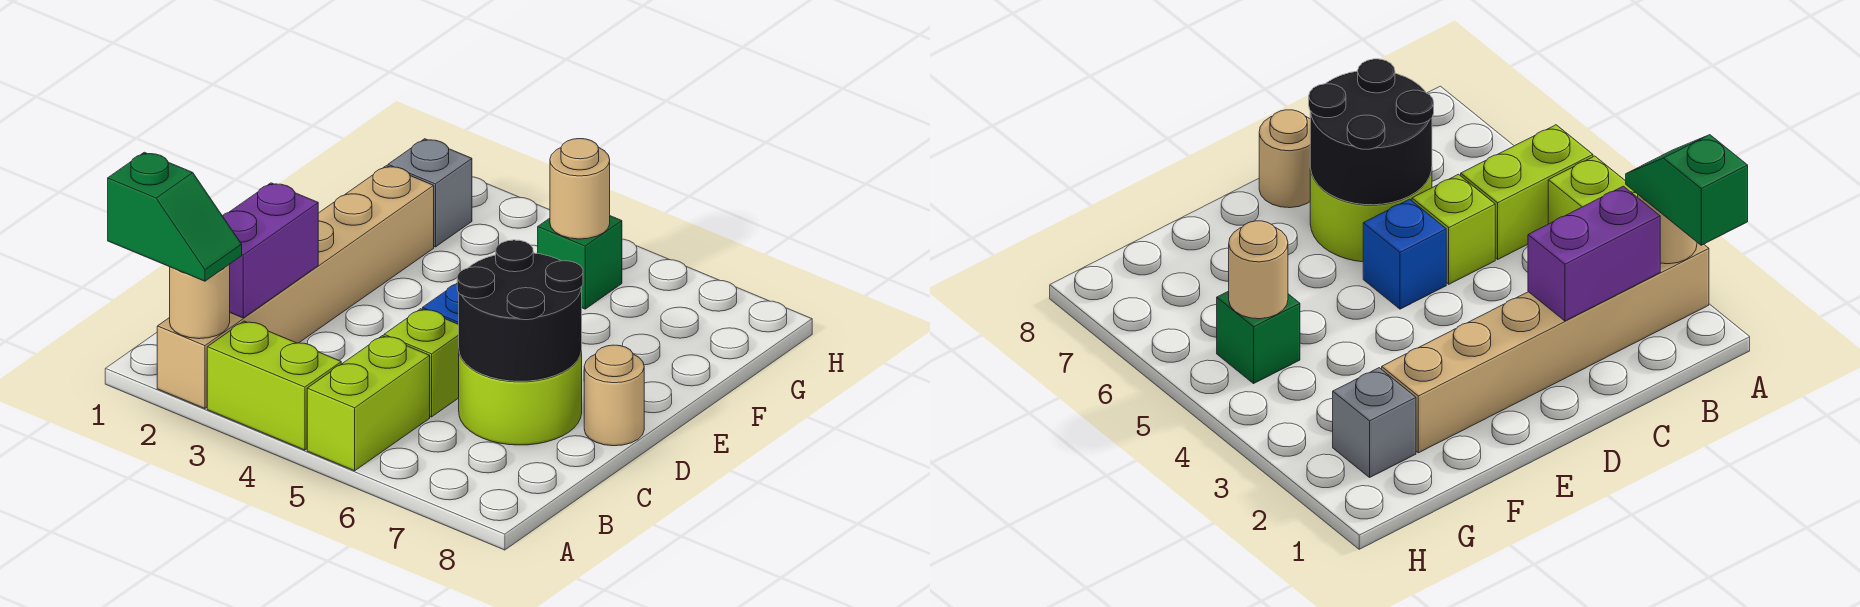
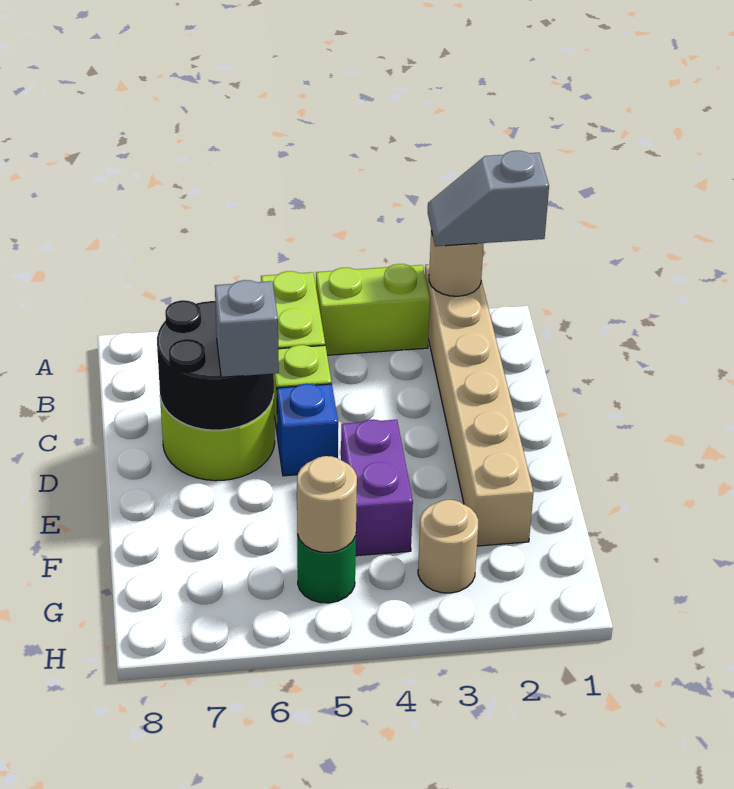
green slope A1:A2 level 3 top 1 -> grey slope A1:A2 level 3 top 1
purple brick B2:C2 level 2 -> purple brick E4:F4 level 1
tan round brick D8 level 1 -> tan round brick G3 level 1
grey brick G2 level 1 -> grey brick D6 level 3
green brick G5 level 1 -> green round brick G5 level 1

